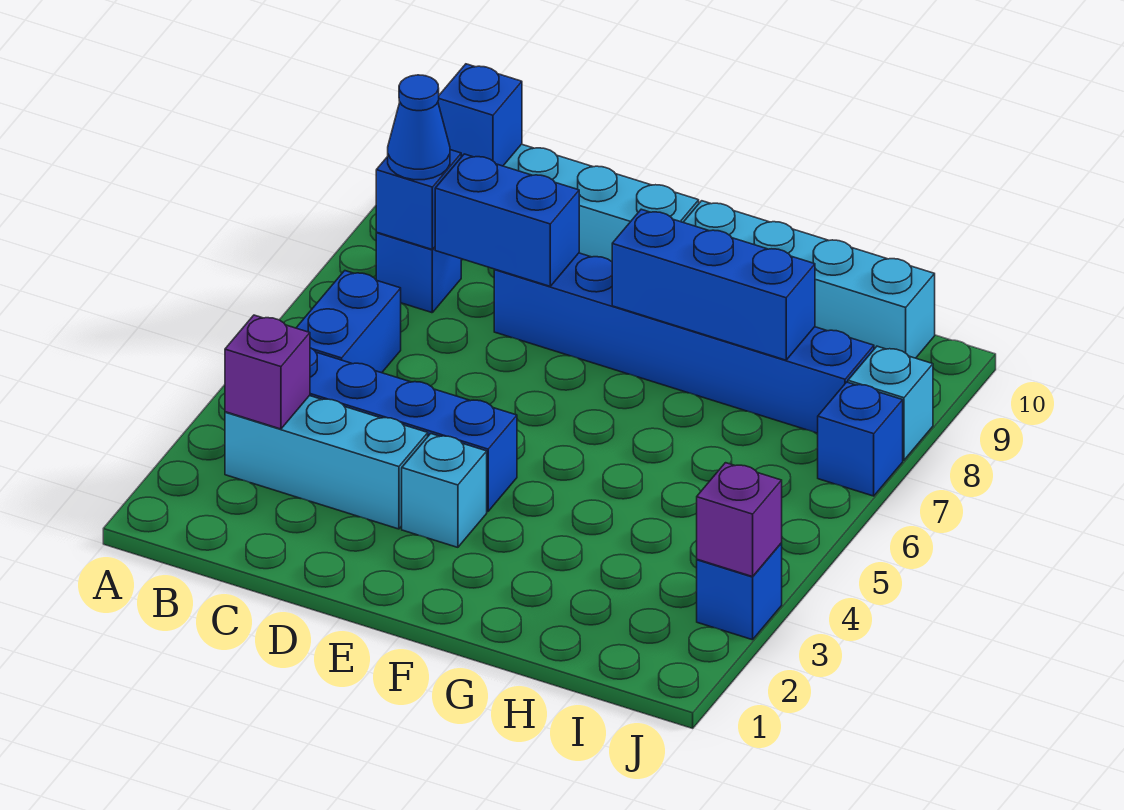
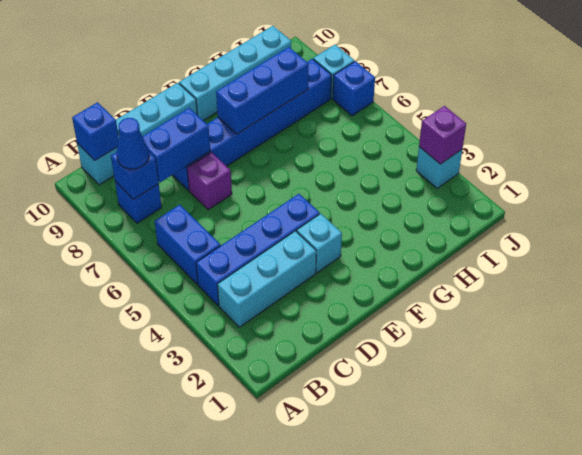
purple brick B3 level 2 -> purple brick D7 level 1
blue brick J3 level 1 -> cyan brick J3 level 1

